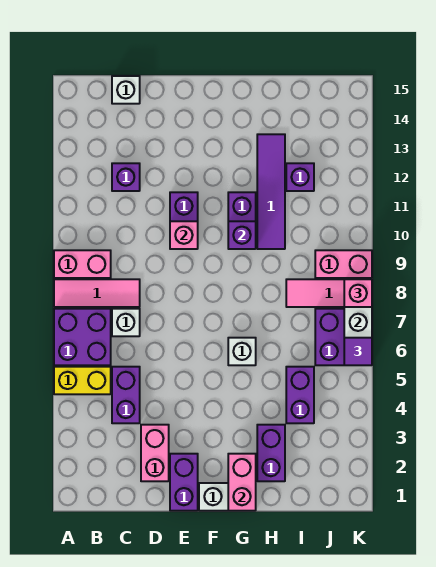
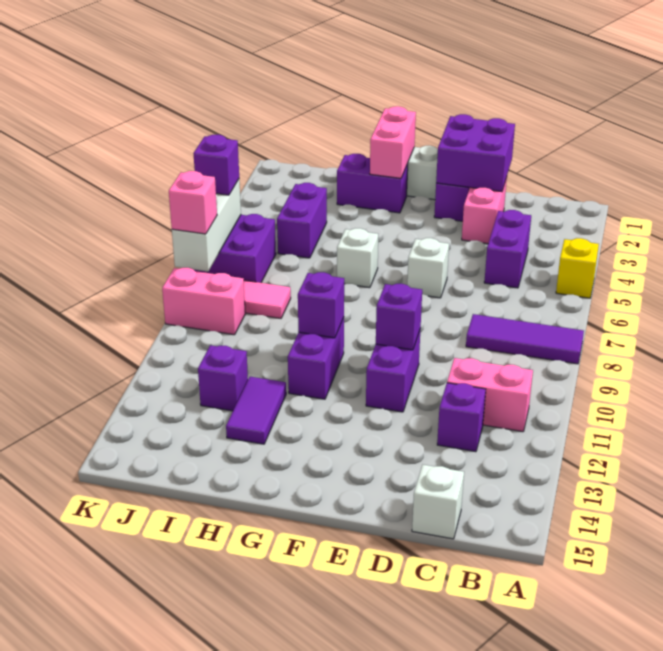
yellow brick A5:B5 level 1 -> yellow brick A5 level 1
purple brick A6:B7 level 1 -> purple brick D1:E2 level 2
pink tile A8:C8 level 1 -> purple tile A8:C8 level 1
pink brick A9:B9 level 1 -> pink brick B11:C11 level 1
white brick C7 level 1 -> white brick E6 level 1
pink brick E10 level 2 -> purple brick E10 level 2
purple brick H2:H3 level 1 -> purple brick G2:H2 level 1
purple tile H10:H13 level 1 -> purple tile H12:H13 level 1
purple tile K6 level 3 -> purple brick K6 level 3

